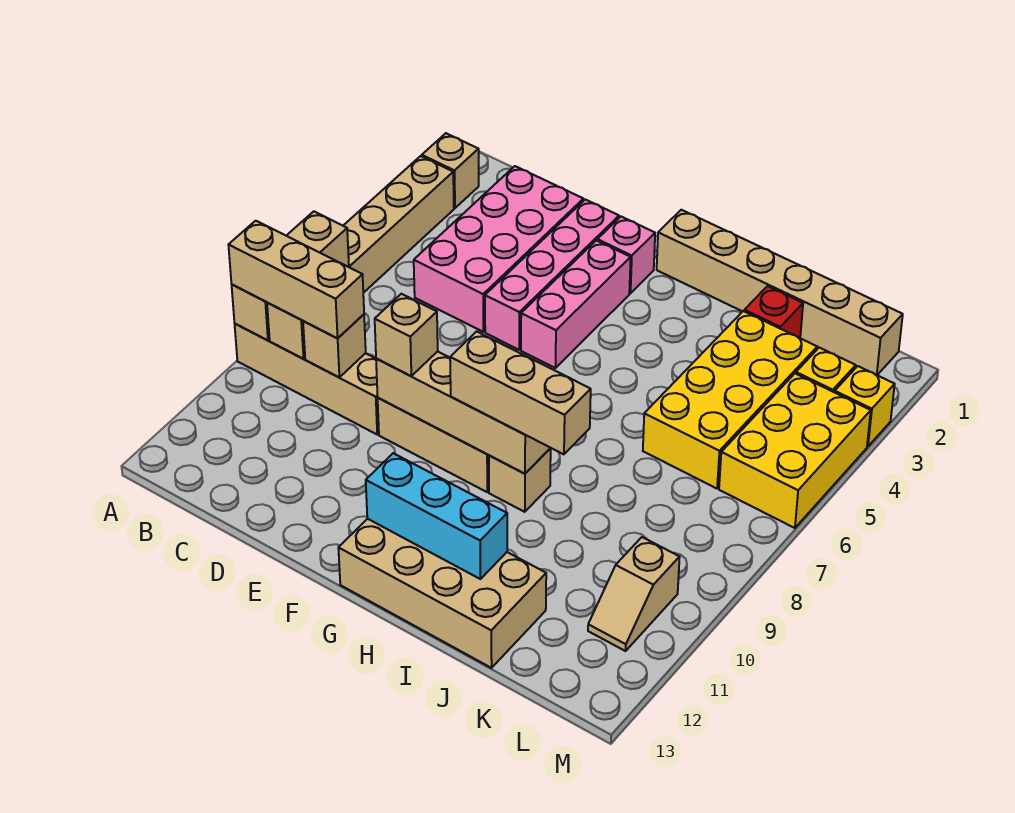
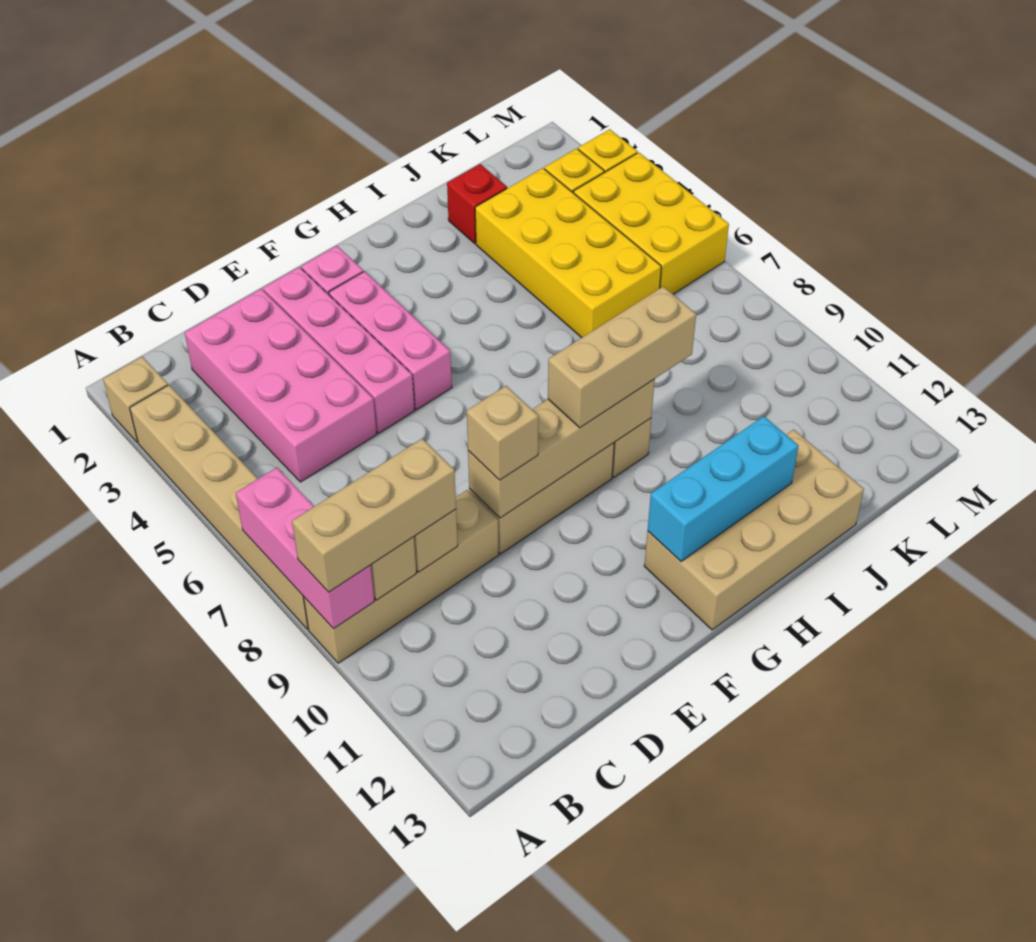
tan brick A7:A9 level 2 -> pink brick A7:A9 level 2
tan brick G1:L1 level 1 -> none
tan slope L10:L11 level 1 top 10 -> none

